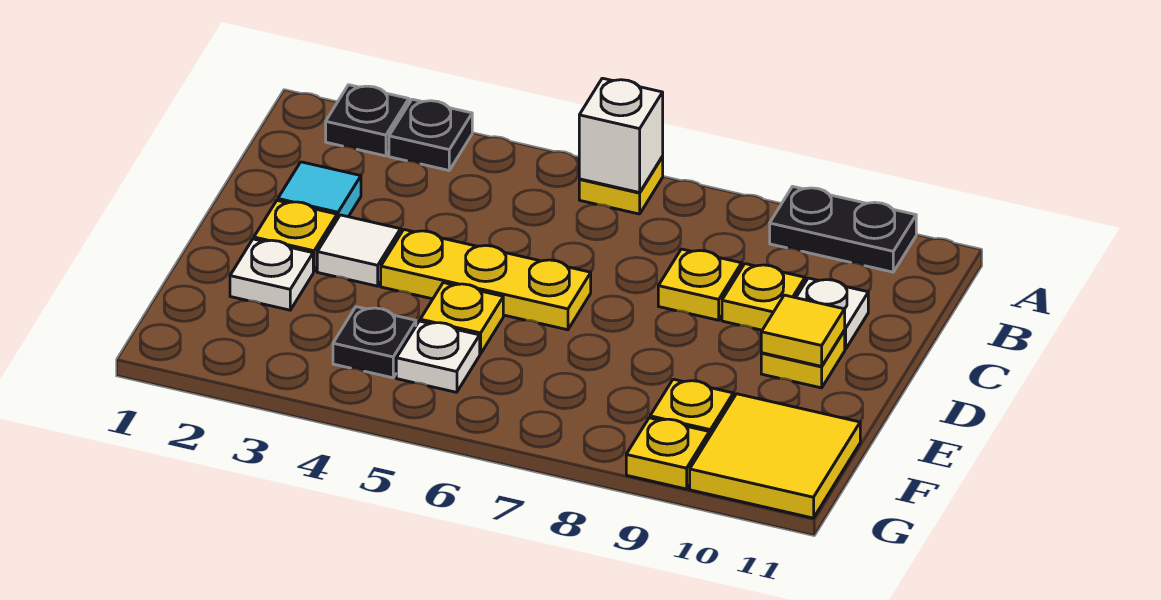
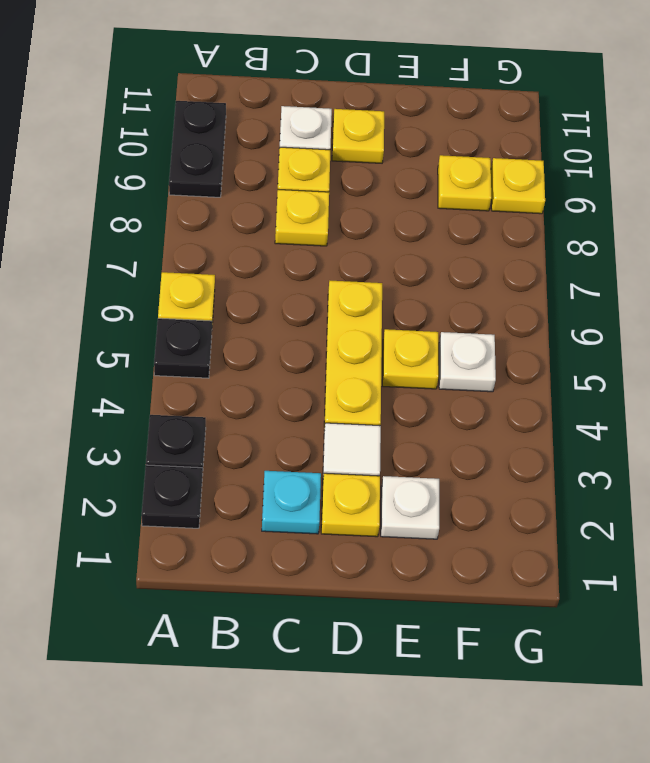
white brick A6 level 2 -> none
cyan tile C2 level 1 -> cyan plate C2 level 1
yellow tile D10 level 2 -> none
black plate F4 level 1 -> black plate A5 level 1
yellow tile F10:G11 level 1 -> none

